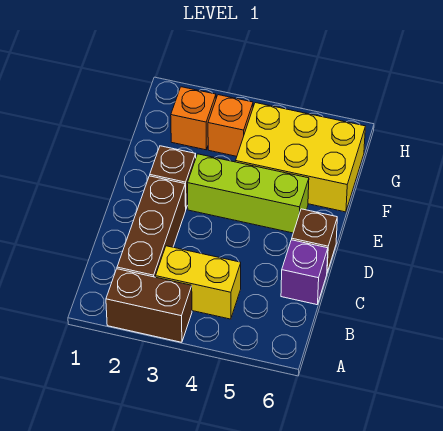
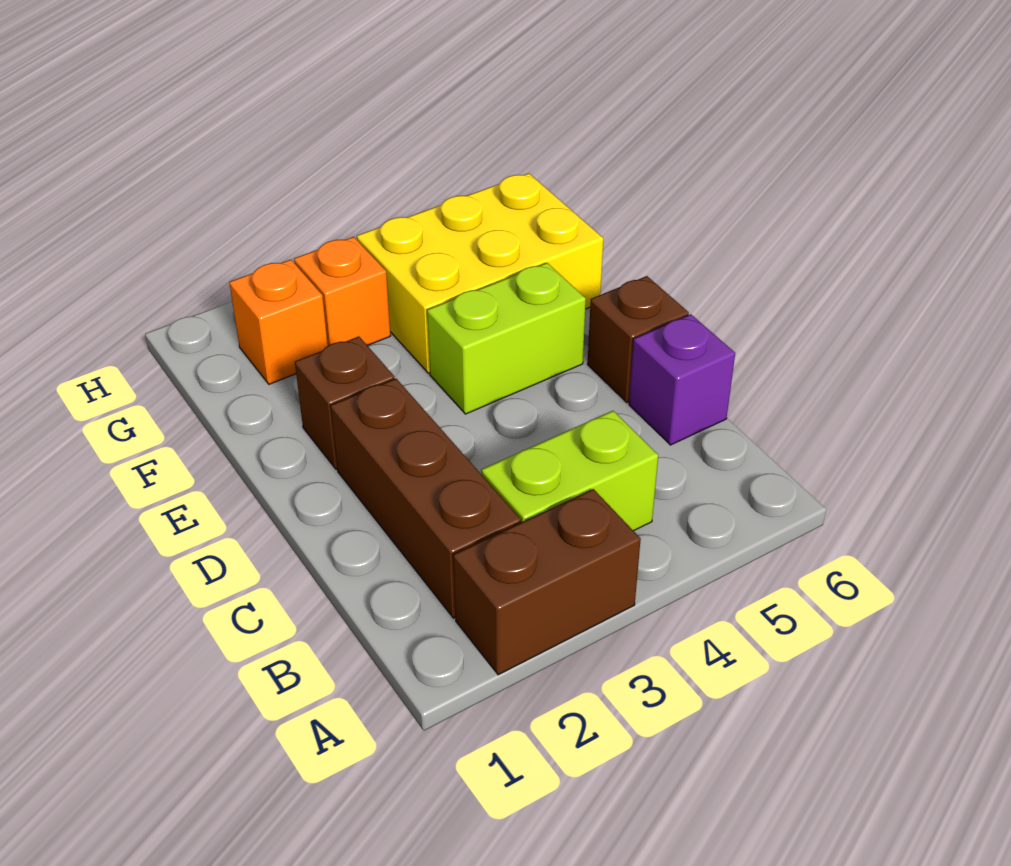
yellow brick B3:B4 level 1 -> lime brick B3:B4 level 1
lime brick E3:E5 level 1 -> lime brick E4:E5 level 1

